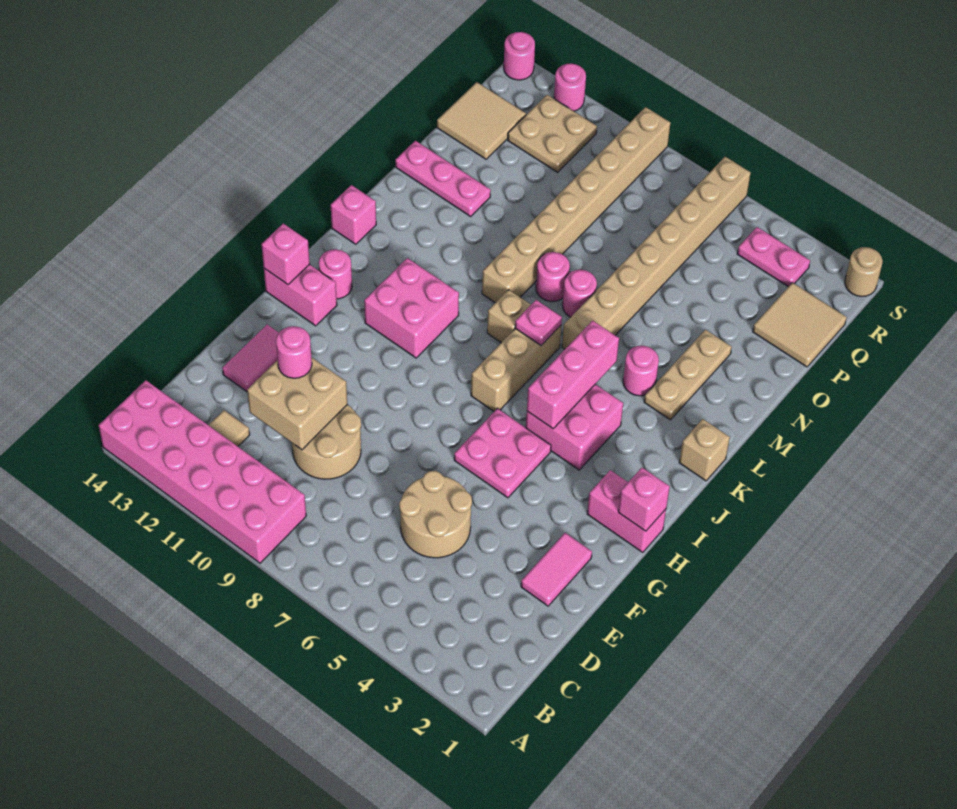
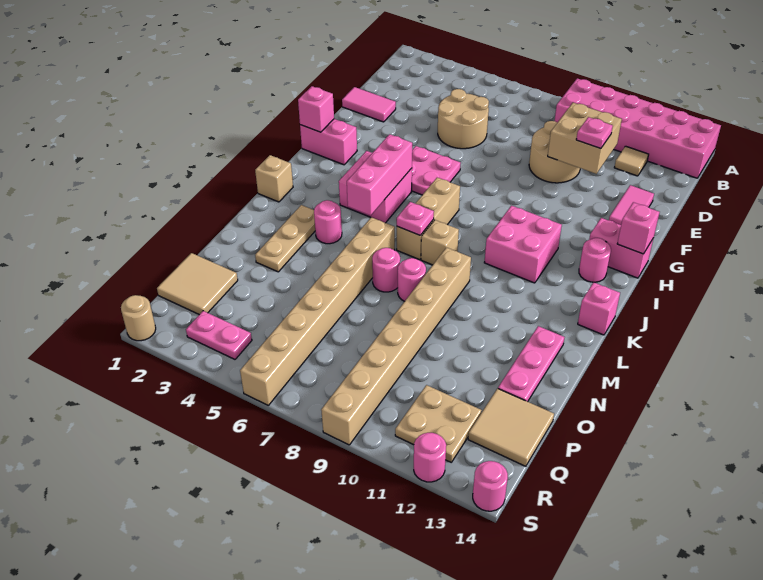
pink tile E2:F2 level 1 -> pink tile E1:E2 level 1
pink round brick E11 level 3 -> pink plate E11 level 3
pink plate N12:N14 level 1 -> pink plate M13:O13 level 1

